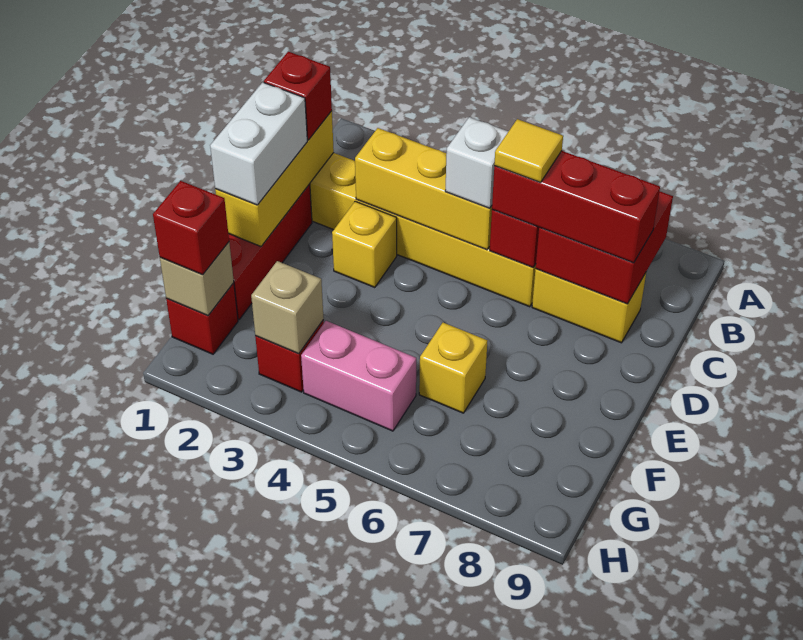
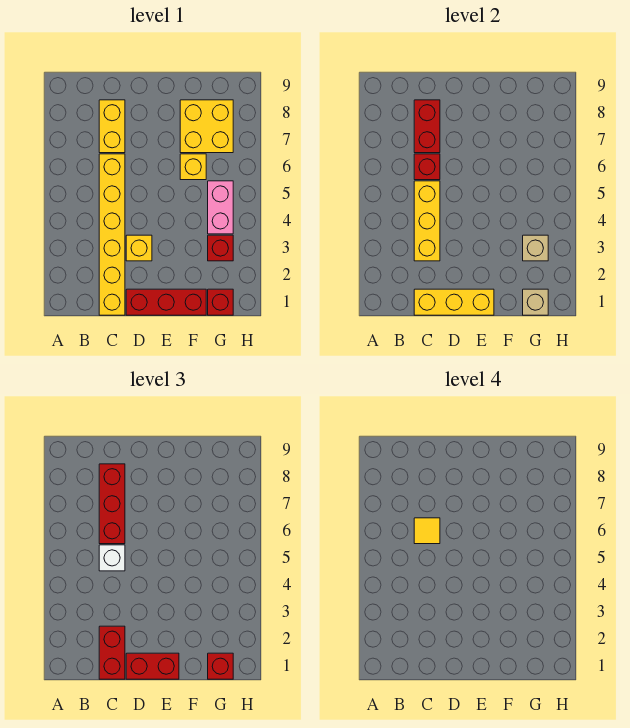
red brick B7:C8 level 2 -> red brick C7:C8 level 2
red brick C1 level 3 -> red brick C1:C2 level 3
white brick D1:E1 level 3 -> red brick D1:E1 level 3
none -> yellow brick F7:G8 level 1

